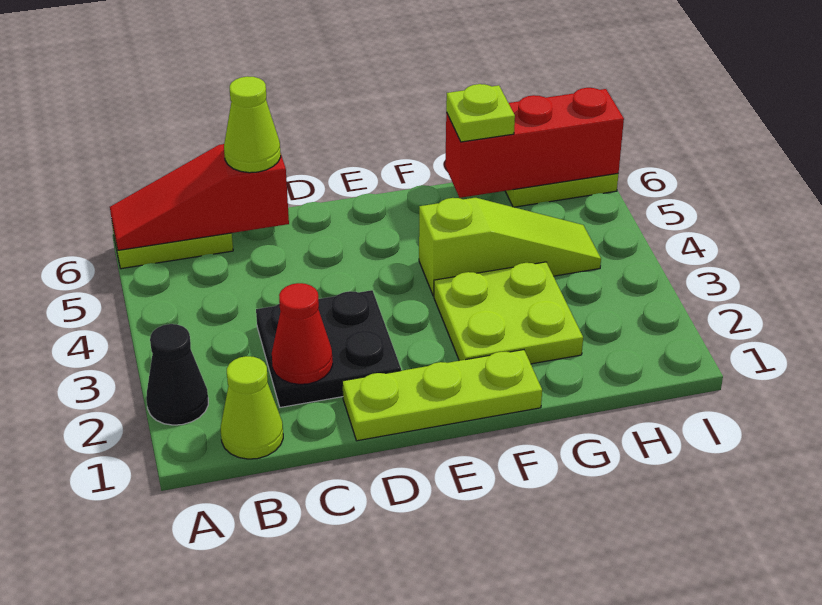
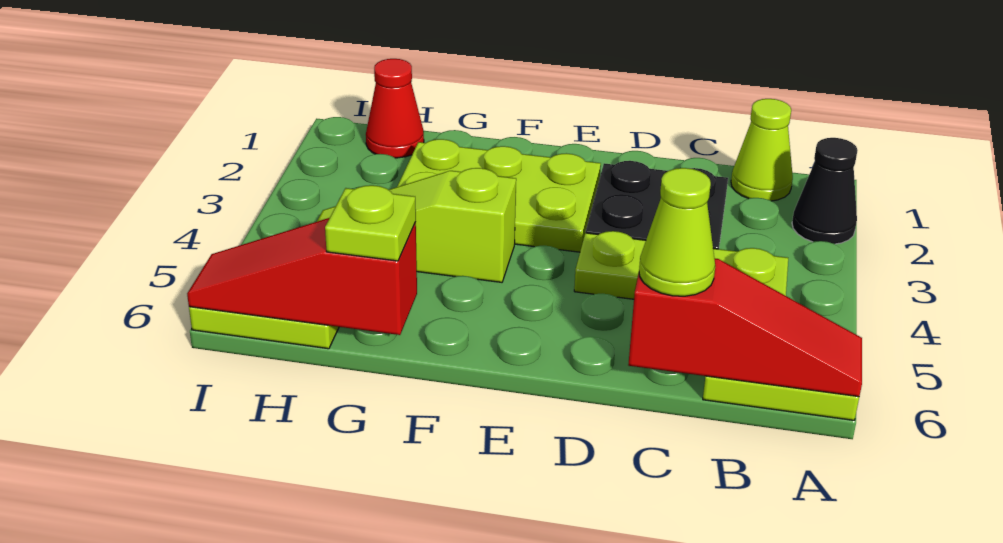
red cone C2 level 2 -> red cone H1 level 1
lime plate D1:F1 level 1 -> lime plate B4:D4 level 1
lime plate F2:G3 level 1 -> lime plate E2:G3 level 1
red brick G6:I6 level 2 -> red slope G6:I6 level 2 top G

